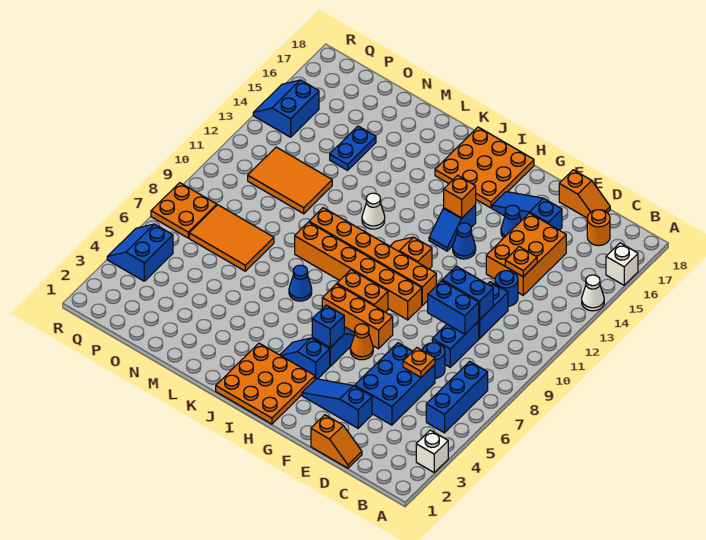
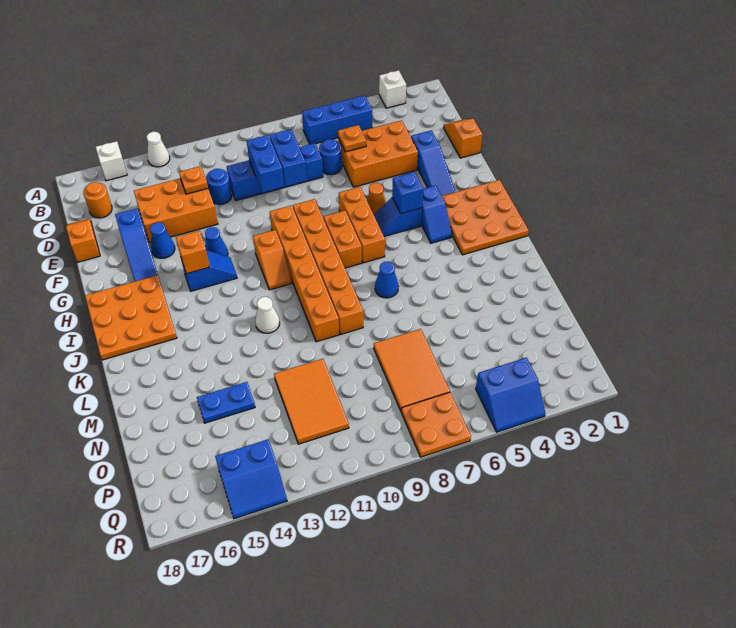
blue brick D4:E6 level 1 -> orange brick D4:E6 level 1

